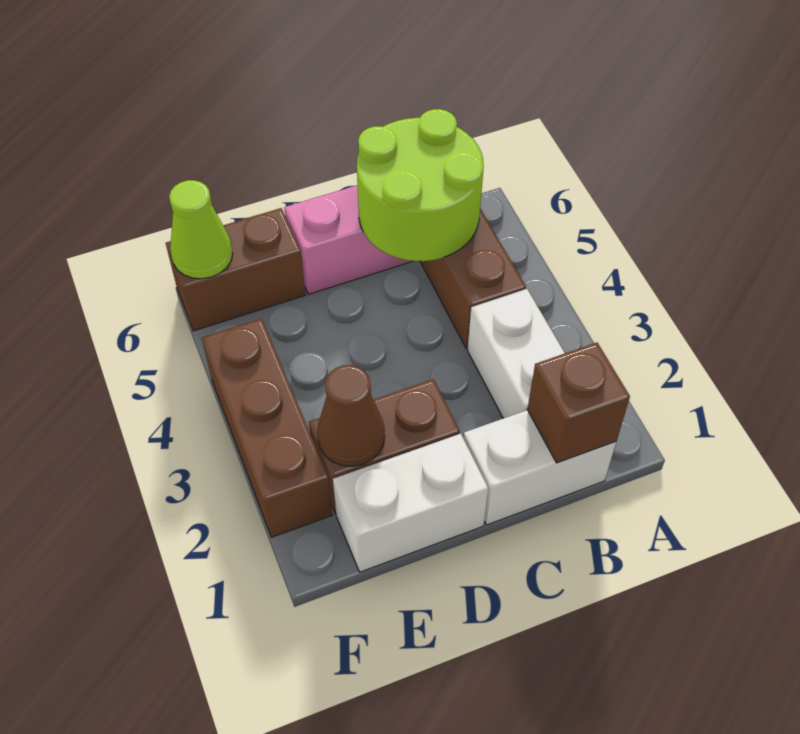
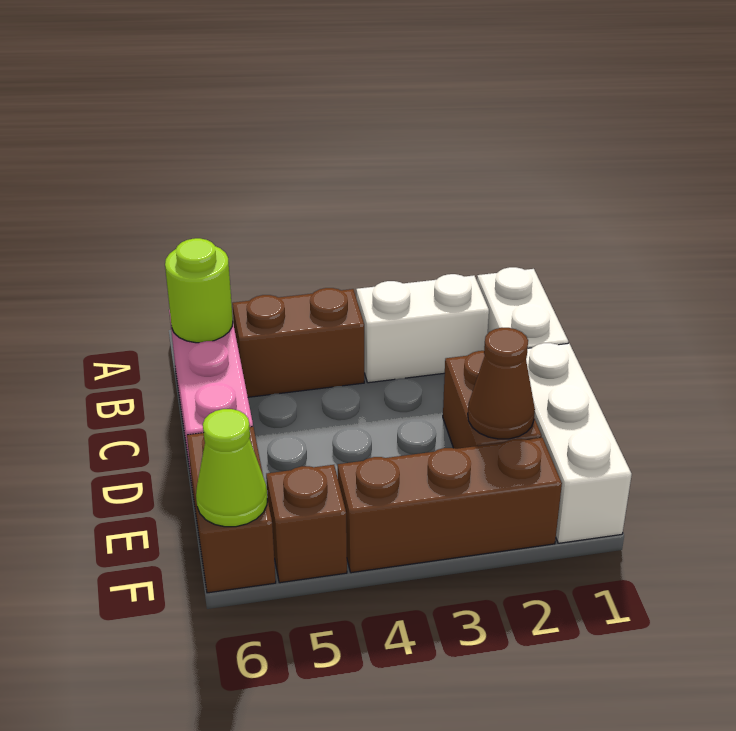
brown brick B1 level 2 -> brown brick F5 level 1
lime round brick B5:C6 level 2 -> lime round brick B6 level 2
white brick D1:E1 level 1 -> white brick D1:F1 level 1

